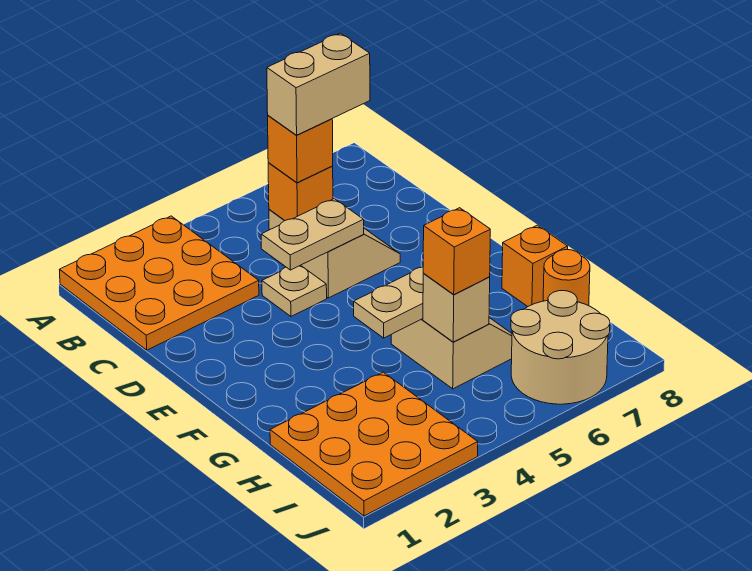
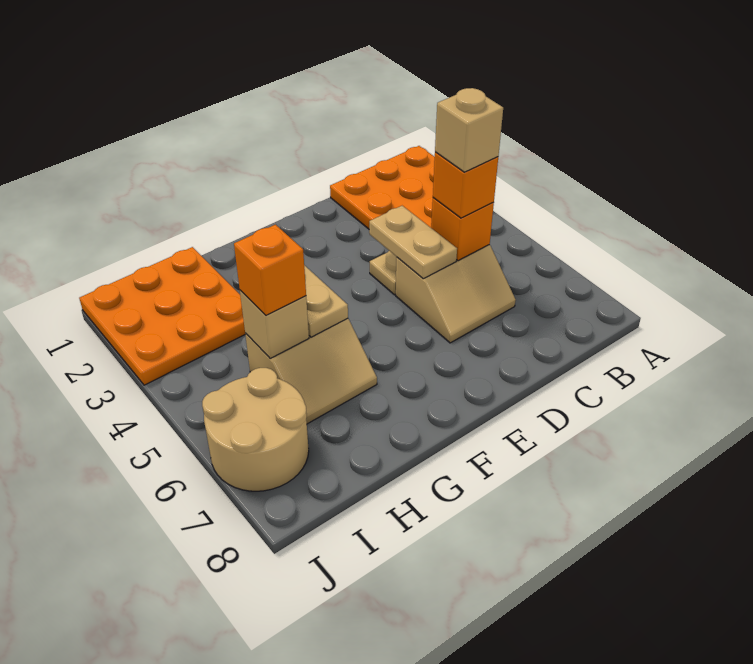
tan brick C5:C6 level 4 -> tan brick C5 level 4
orange brick G8 level 1 -> none
orange round brick H8 level 1 -> none

